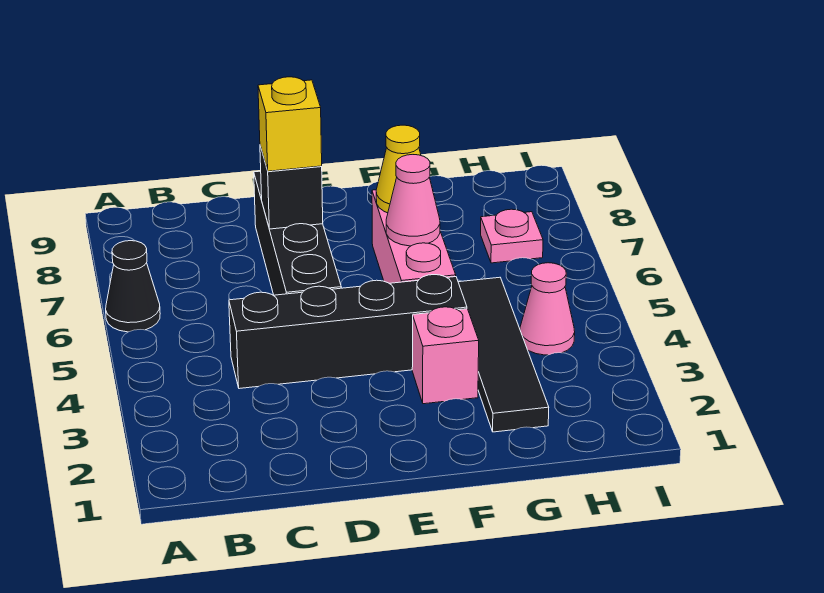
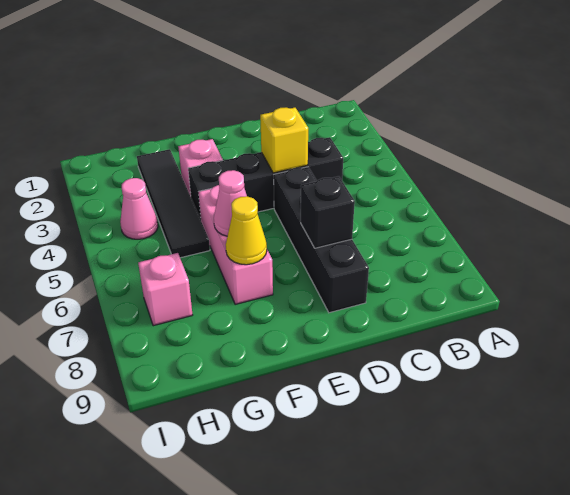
black cone A6 level 1 -> none
yellow brick D7 level 3 -> yellow brick D4 level 2
pink plate H7 level 1 -> pink brick H7 level 1

